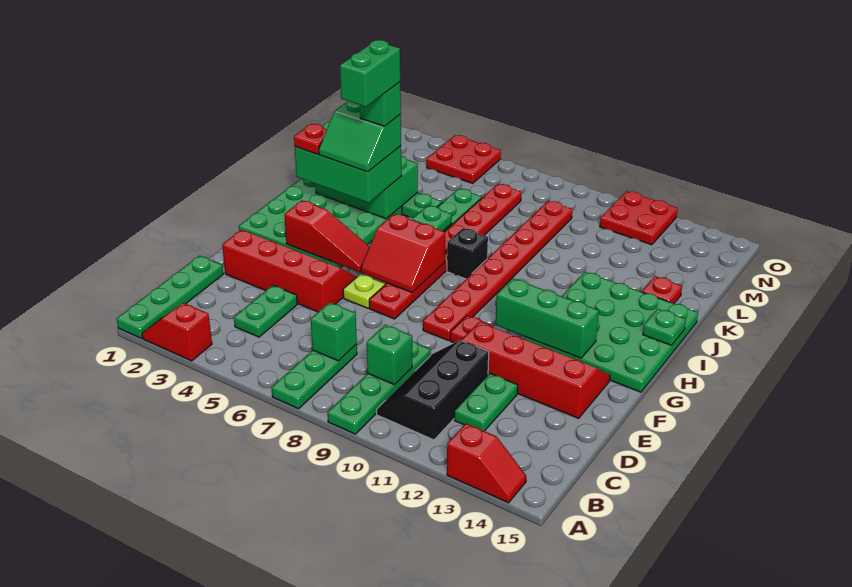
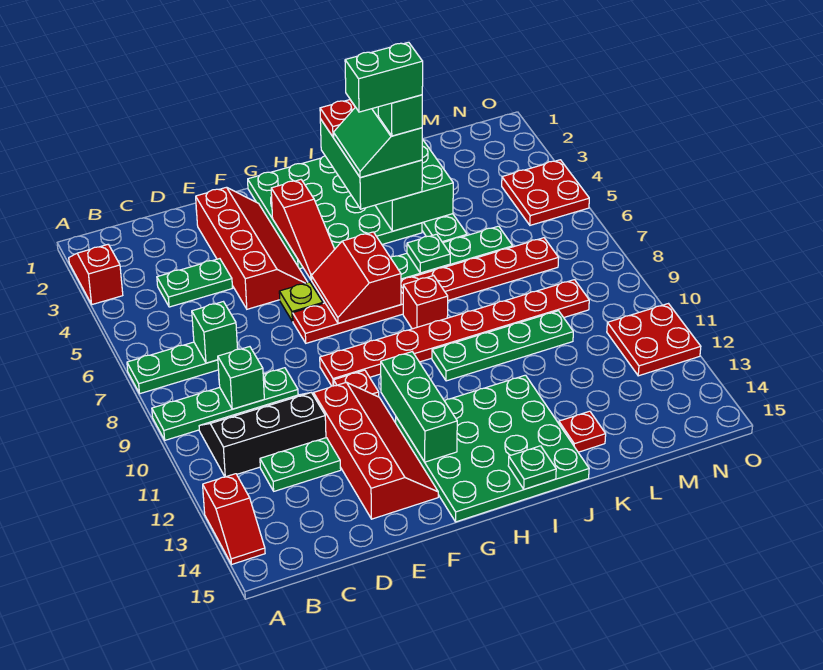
green plate A1:D1 level 1 -> green plate I10:L10 level 1
black brick I8 level 1 -> red brick I8 level 1

